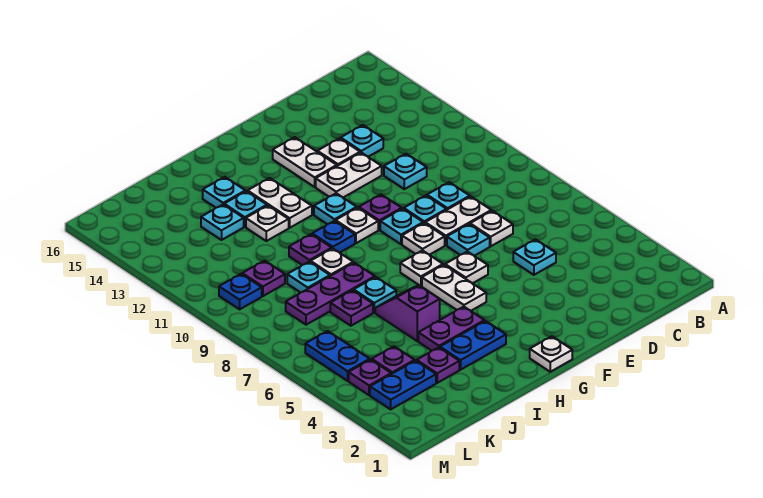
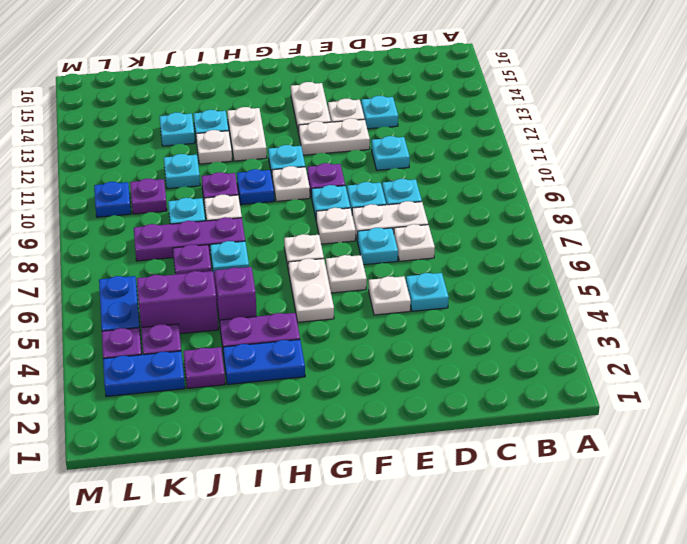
white plate G1 level 1 -> white plate E5 level 1
cyan plate I14 level 1 -> cyan plate J11 level 1
none -> purple brick J5:K5 level 1

